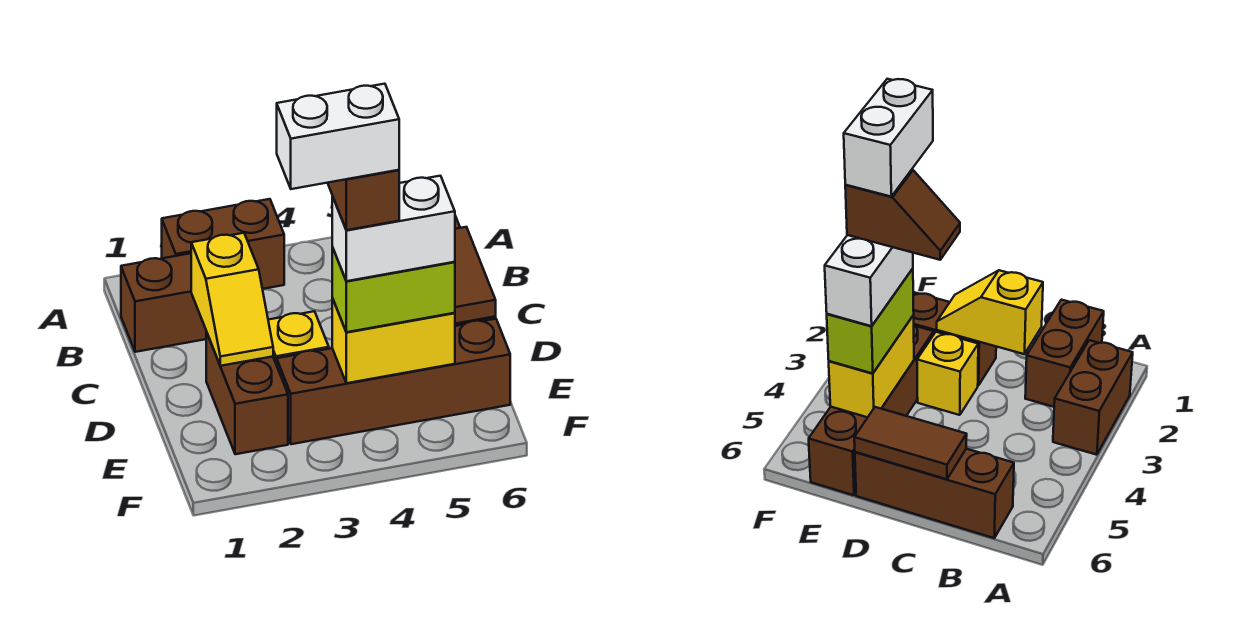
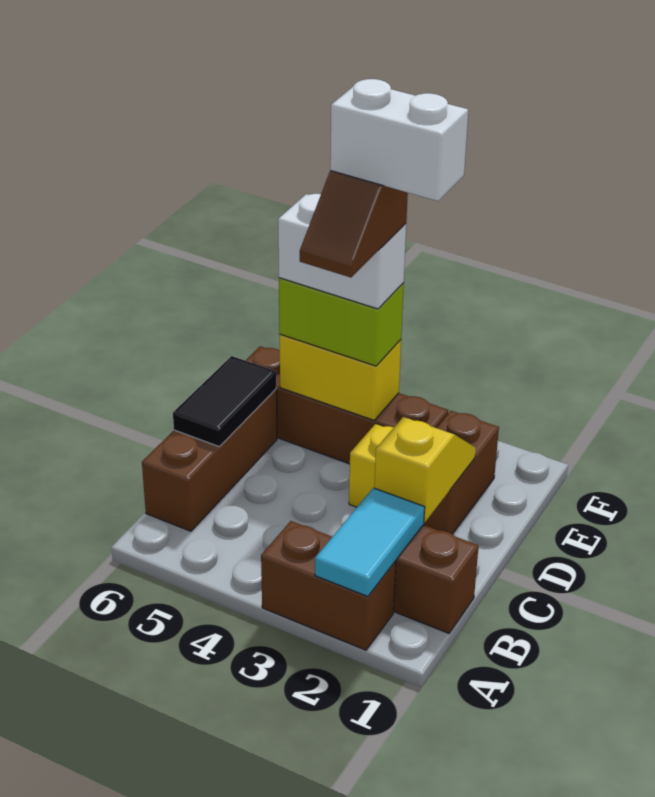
none -> cyan tile A2:B2 level 2
brown tile C6:D6 level 2 -> black tile C6:D6 level 2

